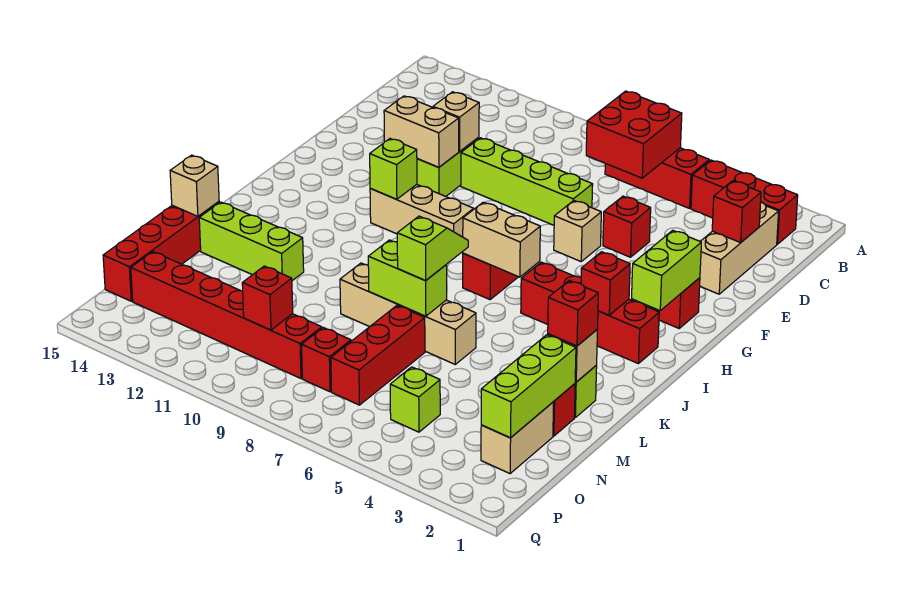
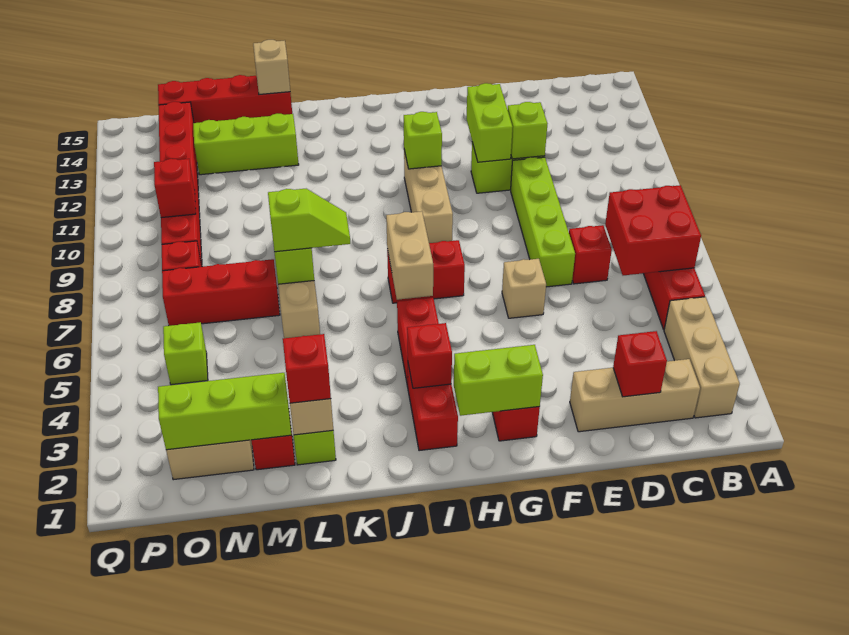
red brick B2:B4 level 1 -> tan brick B2:B4 level 1
red brick E5 level 1 -> red brick D7 level 1
tan brick E11 level 2 -> lime brick E11 level 2
tan brick F11:F12 level 2 -> lime brick F11:F12 level 2
lime brick L12:L14 level 1 -> lime brick L13:N13 level 1

